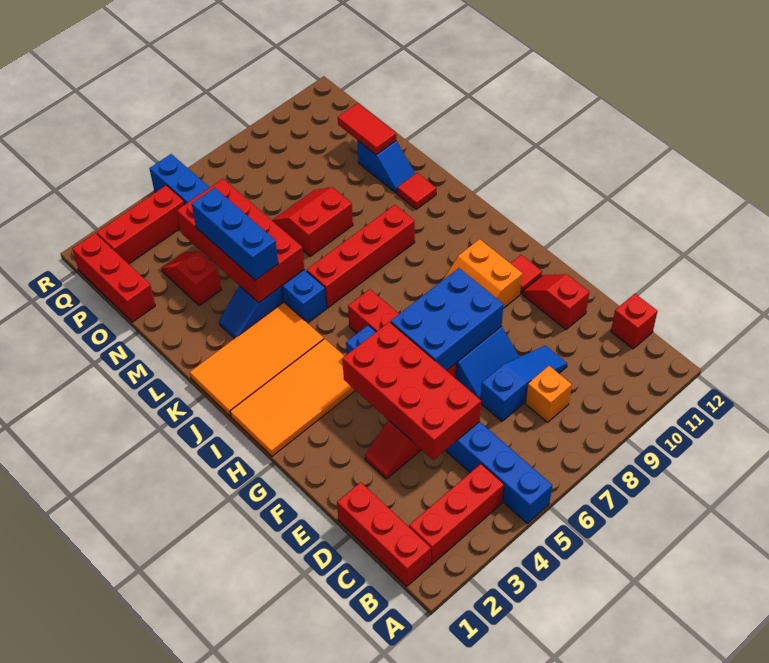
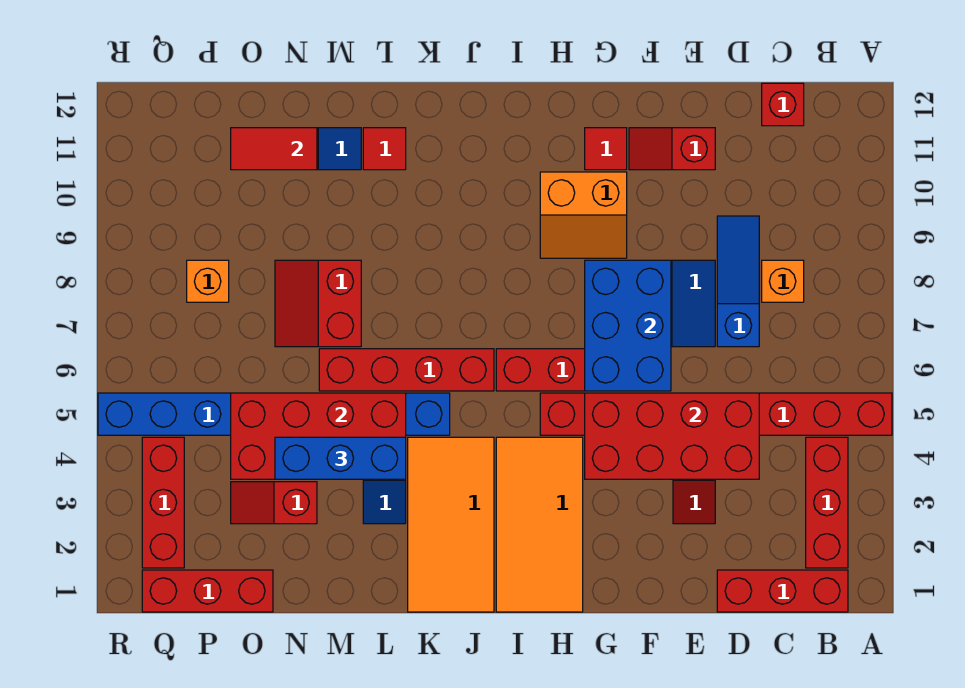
blue brick A5:H5 level 1 -> red brick A5:H5 level 1
red brick K6:K9 level 1 -> red brick J6:M6 level 1
none -> orange brick P8 level 1

